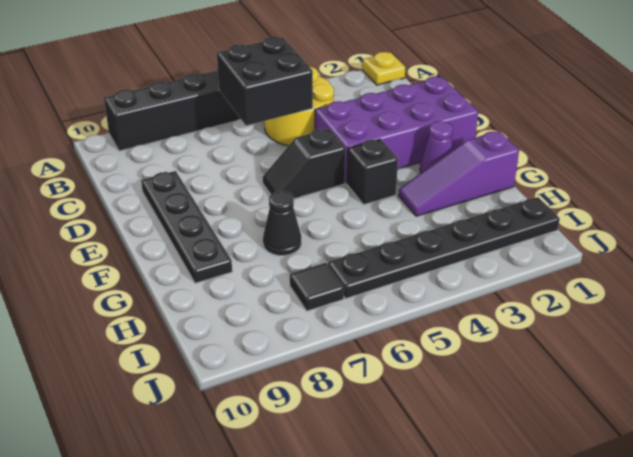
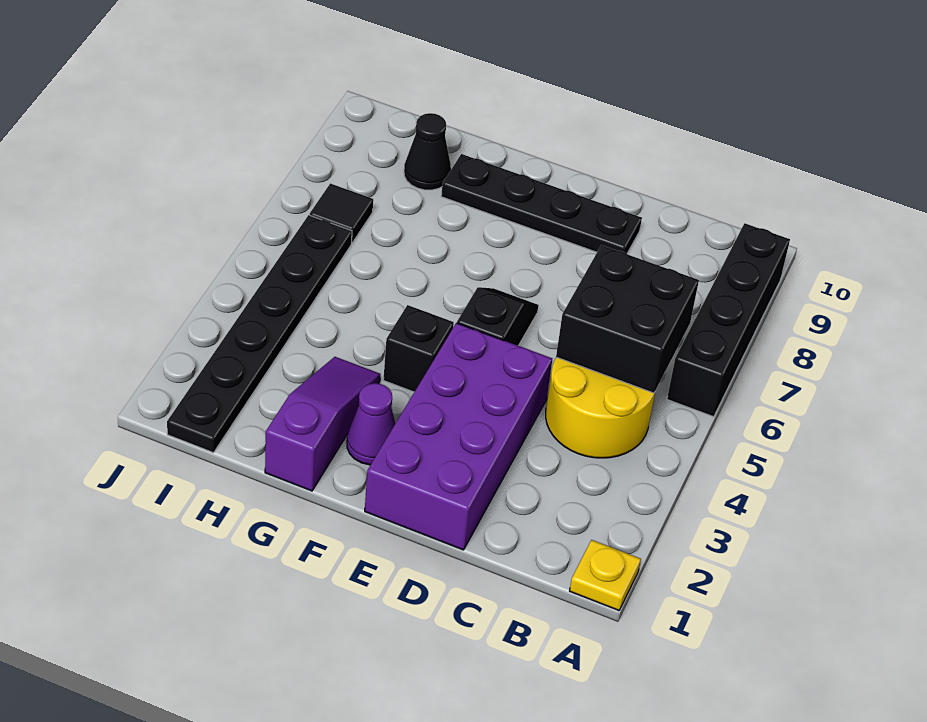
black cone G7 level 1 -> black cone H9 level 1

